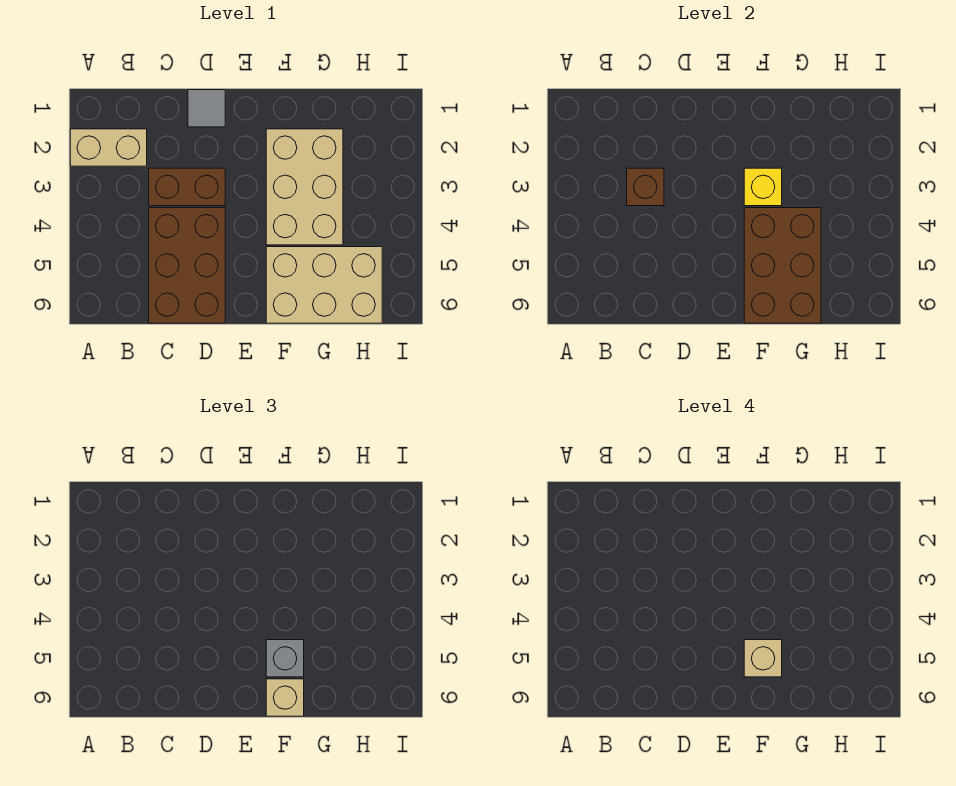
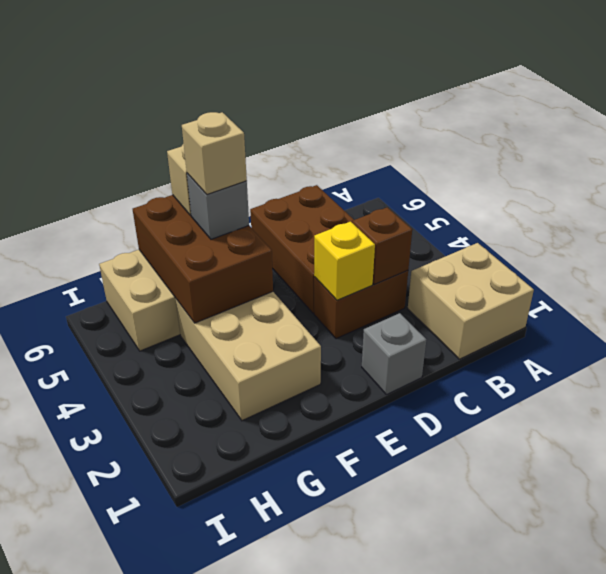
tan brick A2:B2 level 1 -> tan brick A1:B2 level 1
grey tile D1 level 1 -> grey brick D1 level 1
yellow brick F3 level 2 -> yellow brick D3 level 2

